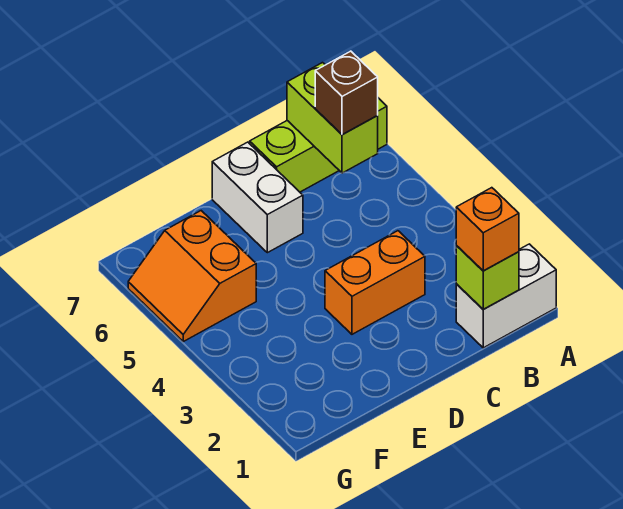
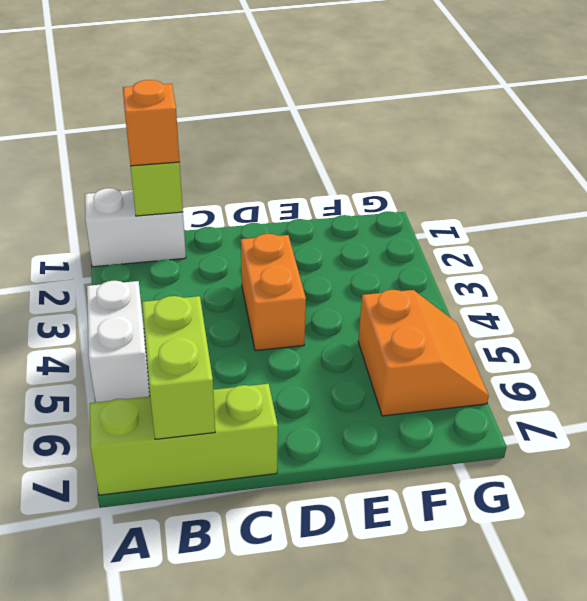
brown brick B6 level 3 -> none
orange brick C3:D3 level 1 -> orange brick D3:D4 level 1
white brick D6:D7 level 1 -> white brick A4:A5 level 1

